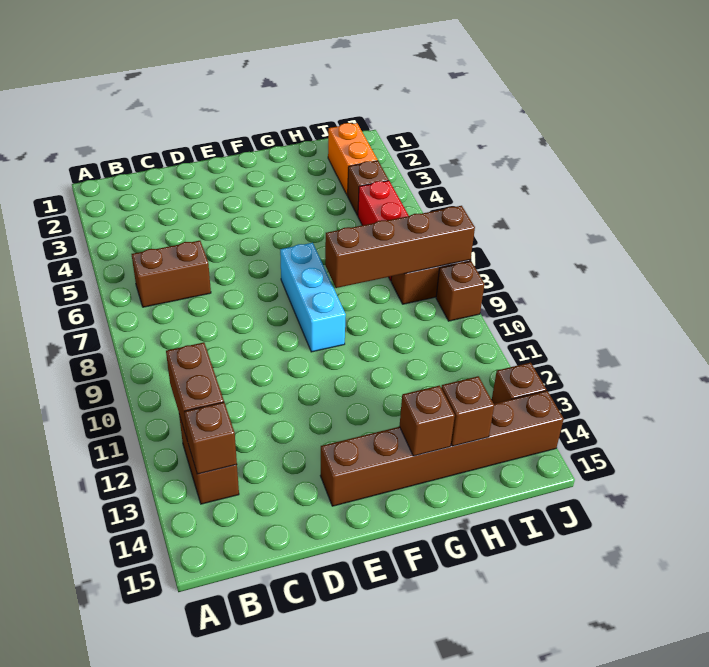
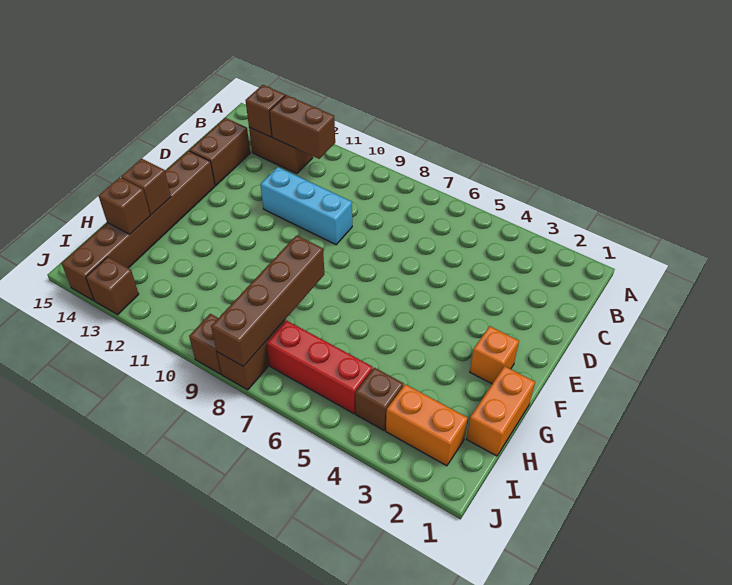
brown brick B6:C6 level 1 -> brown brick C14:D14 level 1
none -> orange brick F2 level 1
cyan brick F7:F9 level 1 -> cyan brick D9:D11 level 1
none -> orange brick G1:H1 level 1

